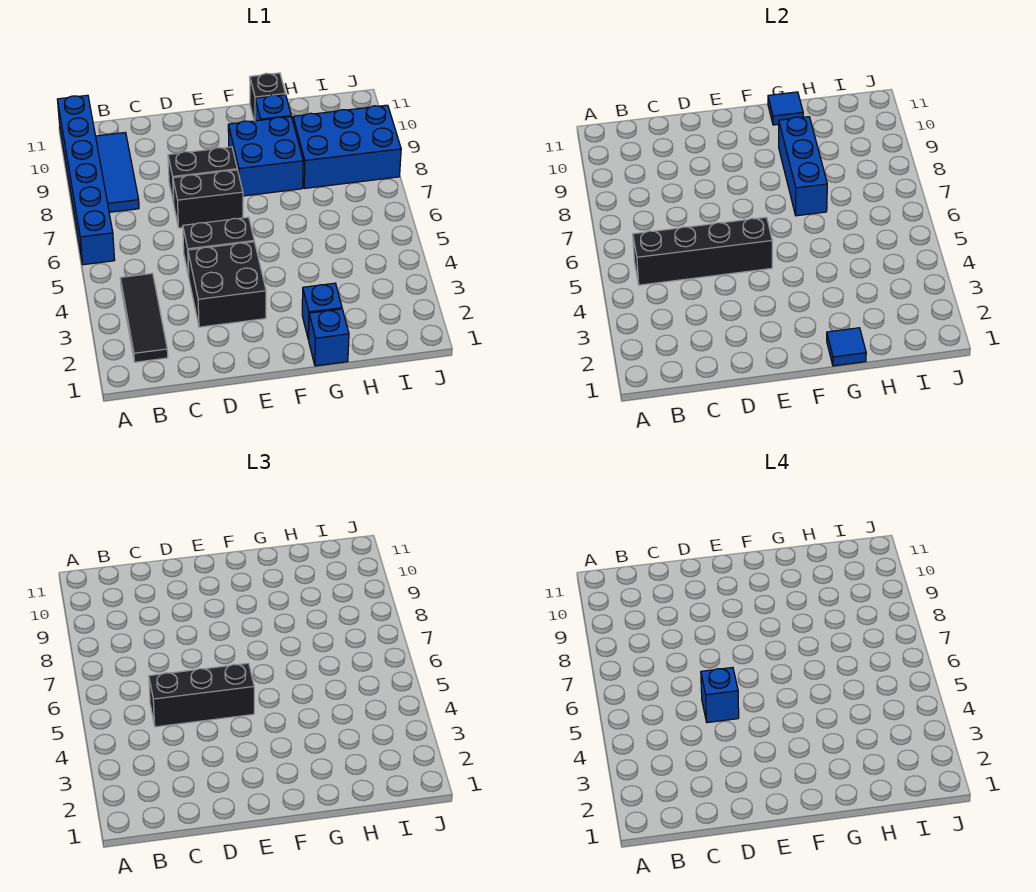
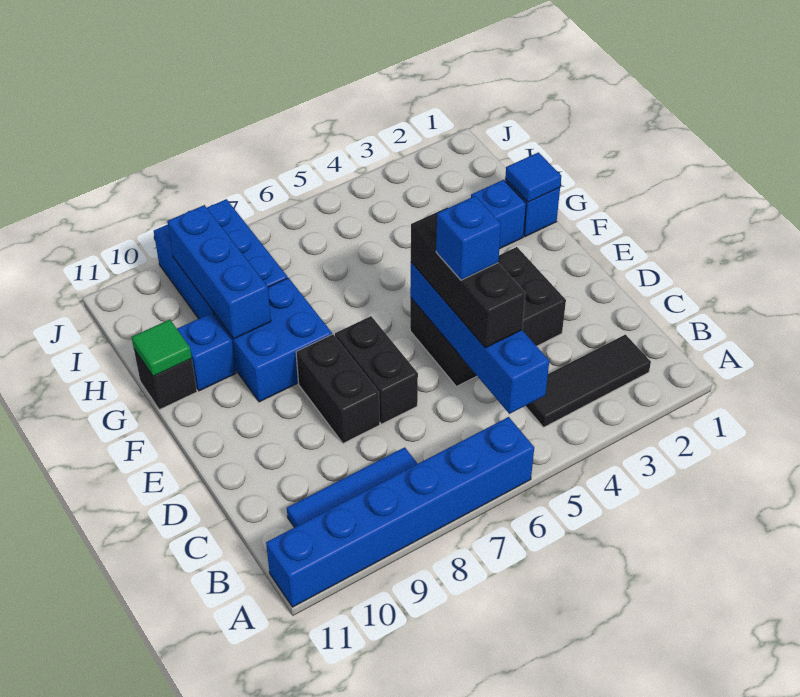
black brick B5:E5 level 2 -> blue brick B5:E5 level 2
blue brick G7:G9 level 2 -> blue brick G9:I9 level 2
blue tile G11 level 2 -> green tile G11 level 2

